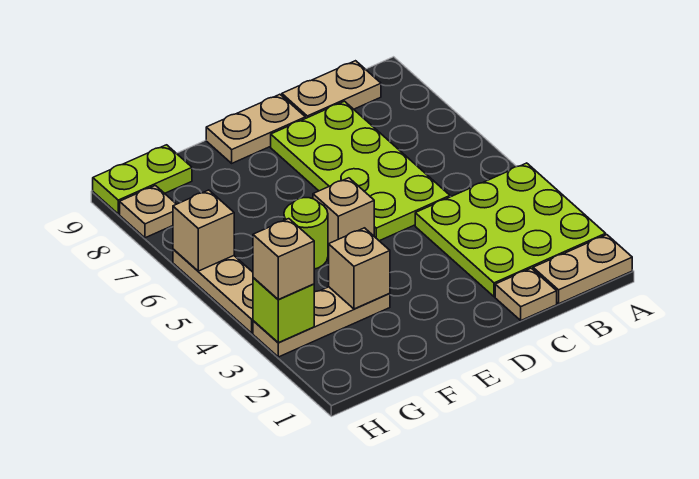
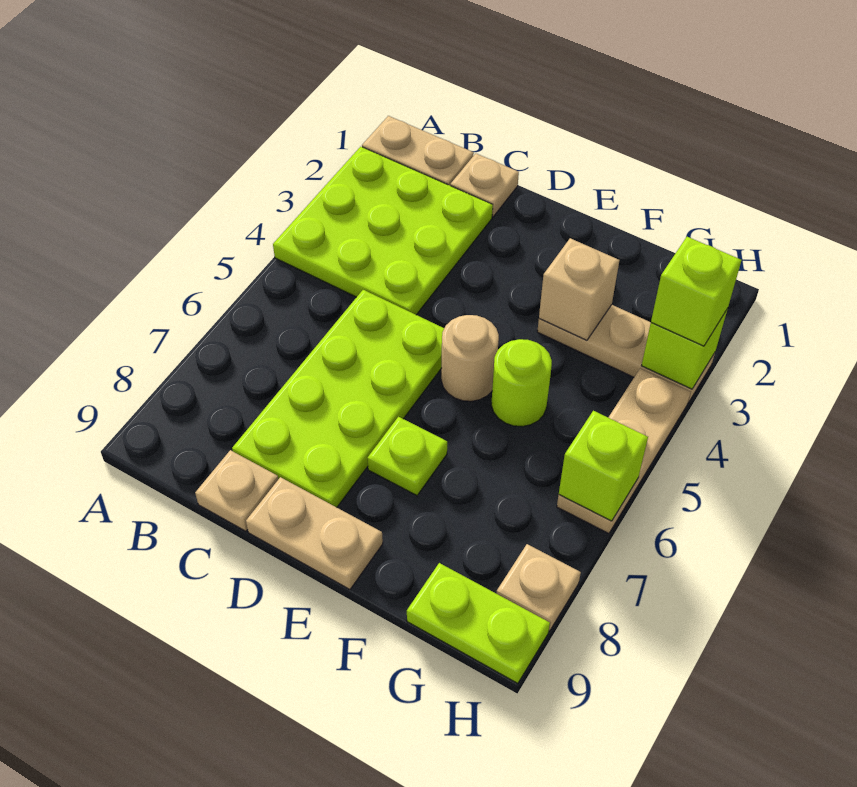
tan plate B9:C9 level 1 -> tan plate C9 level 1
tan brick E5 level 1 -> tan round brick E5 level 1
none -> lime plate E7 level 1
tan brick H3 level 3 -> lime brick H3 level 3
tan brick H6 level 2 -> lime brick H6 level 2

